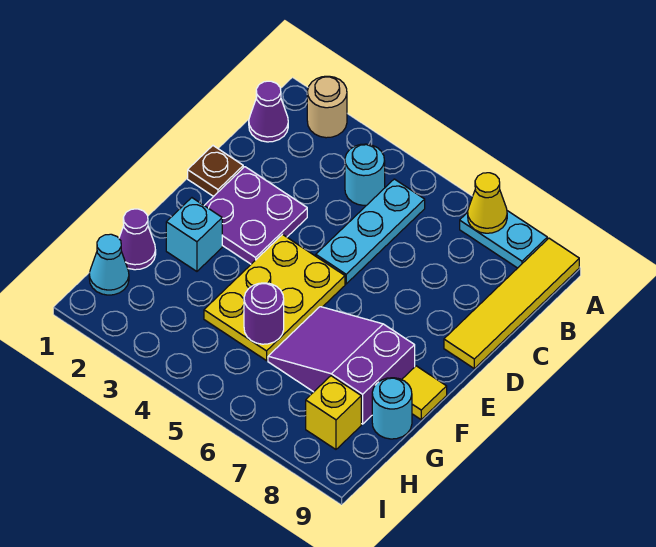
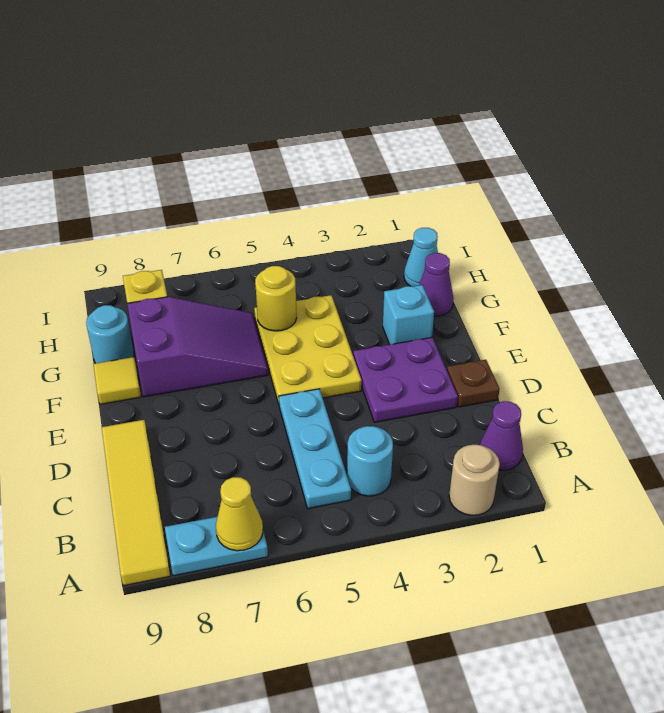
purple round brick G5 level 2 -> yellow round brick G5 level 2

